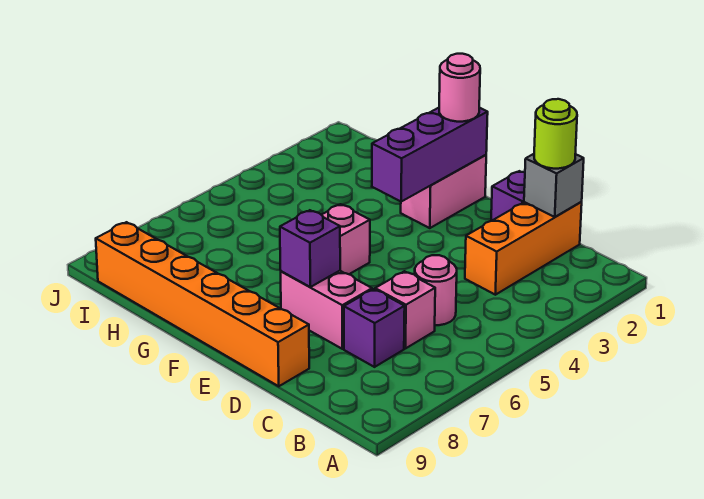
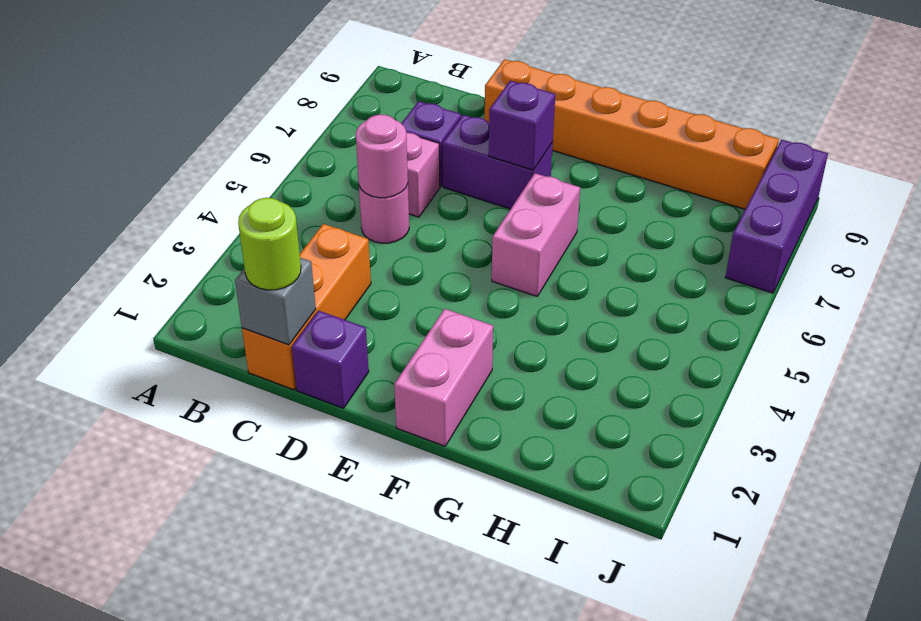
pink brick D7:E7 level 1 -> purple brick D7:E7 level 1
purple brick F1:F3 level 2 -> purple brick J7:J9 level 1
pink round brick F1 level 3 -> pink round brick C5 level 2

